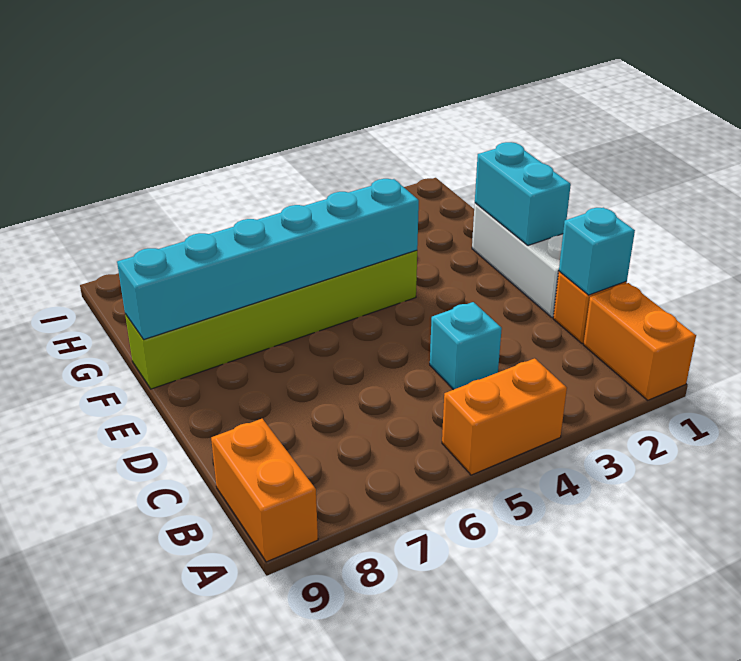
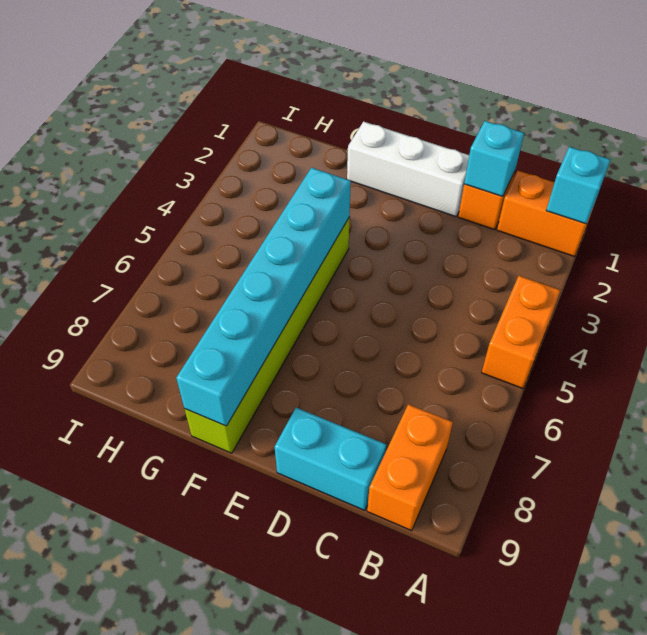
orange brick A9:B9 level 1 -> orange brick B8:B9 level 1
cyan brick C4 level 1 -> cyan brick A1 level 2
cyan brick E1:F1 level 2 -> cyan brick C9:D9 level 1

